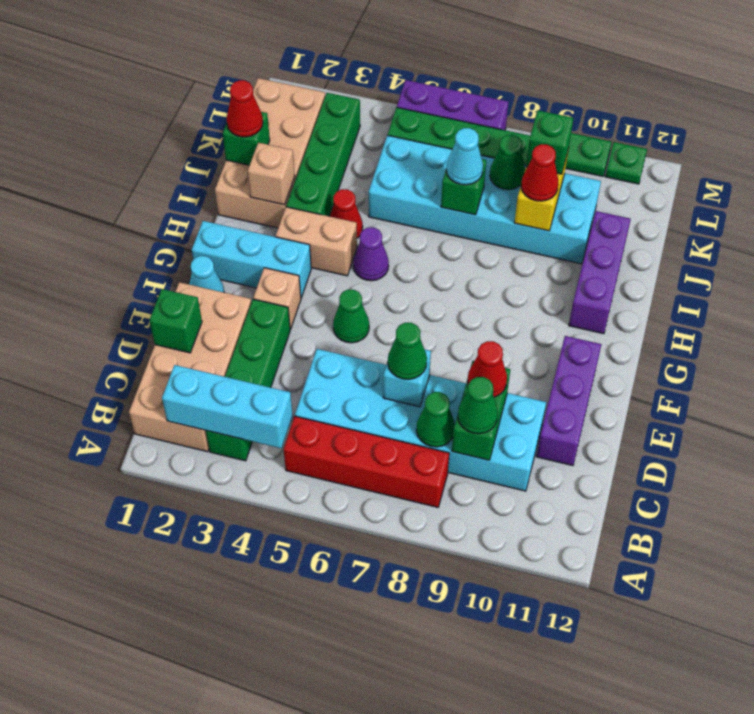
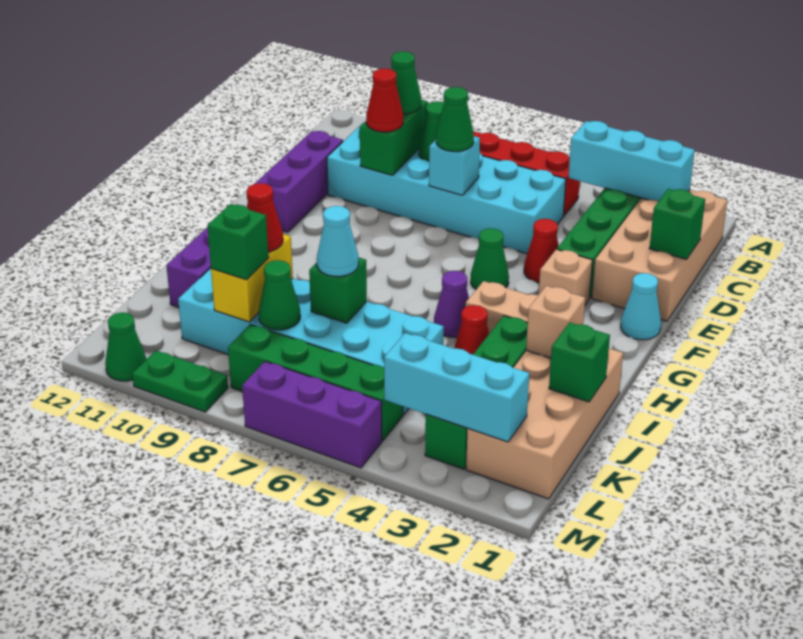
cyan brick G1:G3 level 1 -> cyan brick L2:L4 level 2
red cone J1 level 3 -> red cone E4 level 1
green plate M11 level 1 -> green cone M11 level 1

